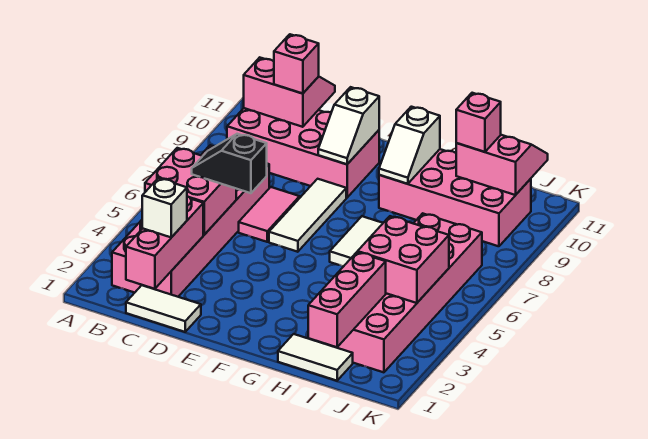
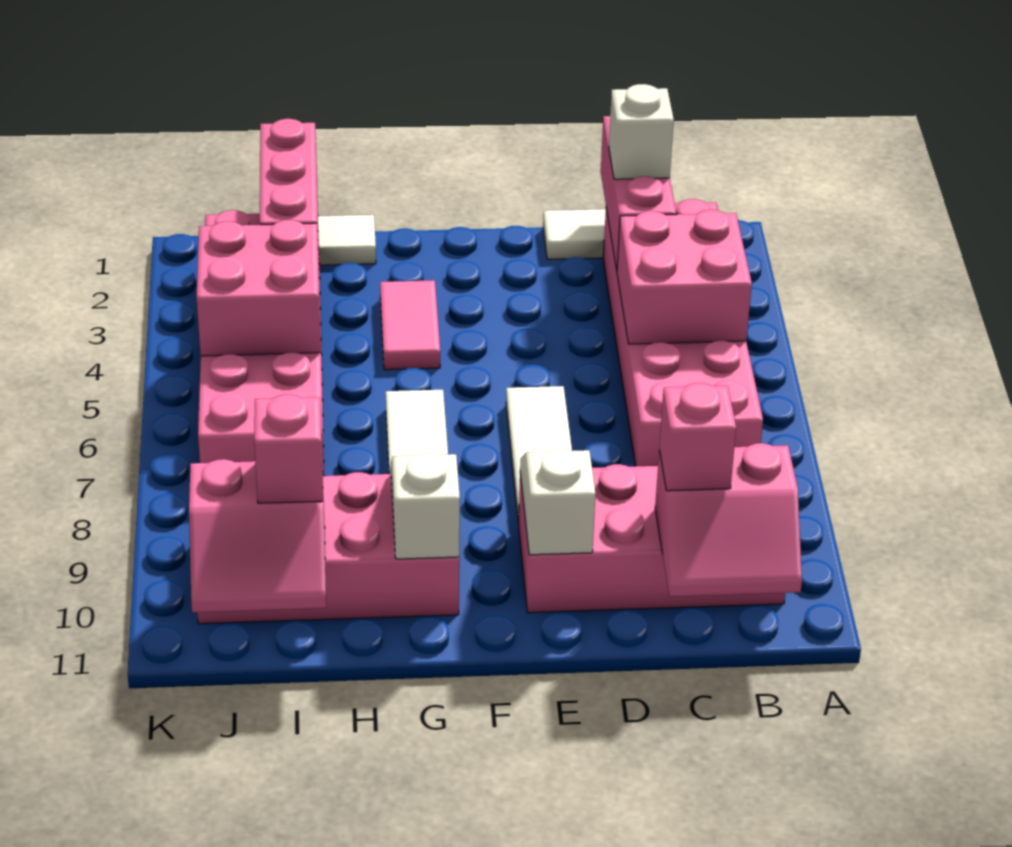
black slope C5:D5 level 3 top D -> none
pink tile D6:D7 level 1 -> pink tile G3:G4 level 1

